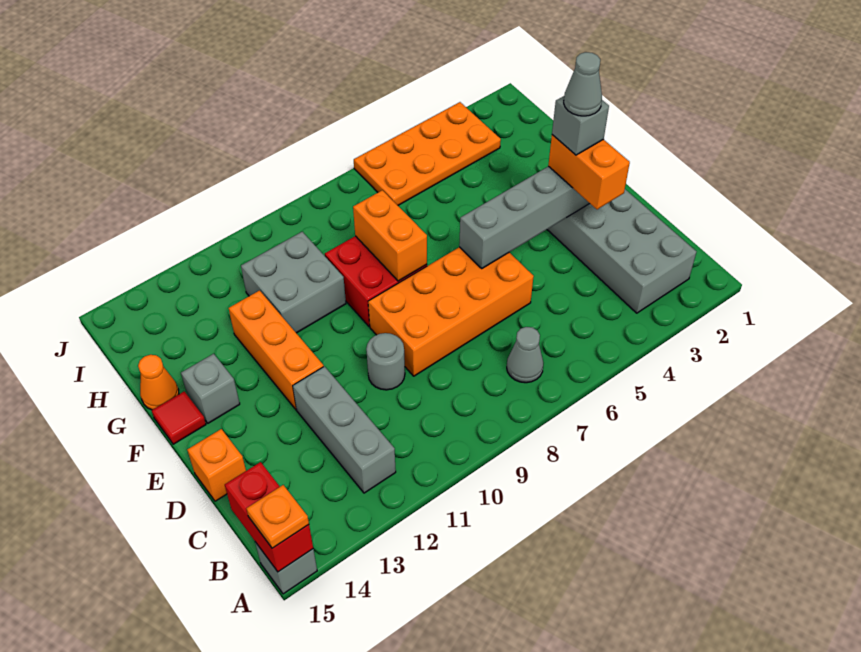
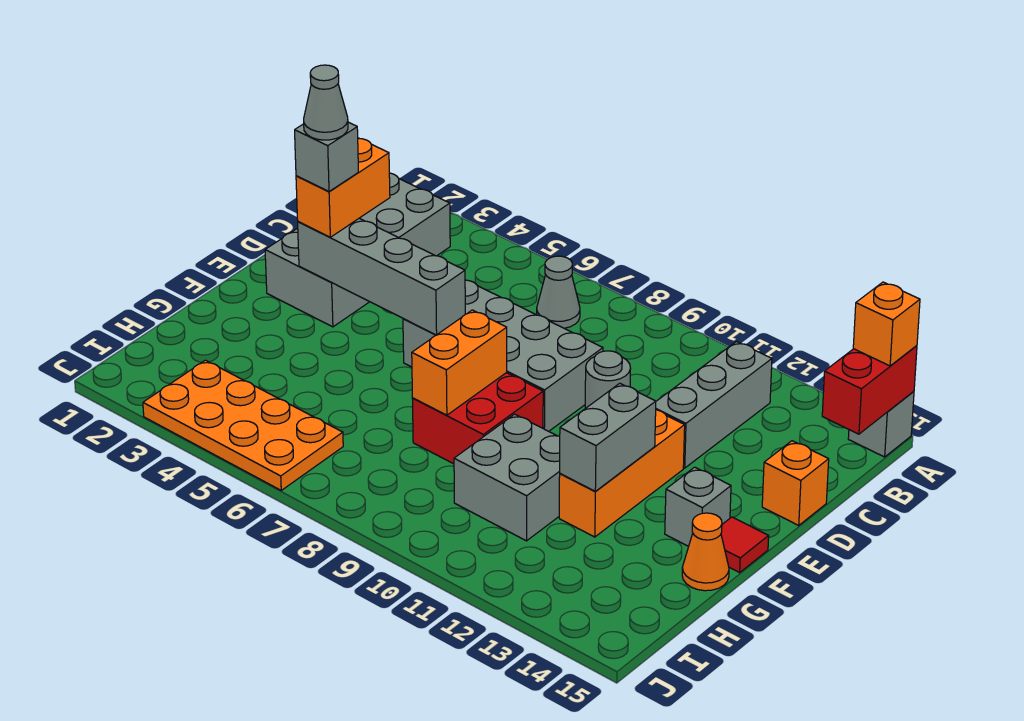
orange plate A15 level 3 -> orange brick A15 level 3
orange brick D6:E9 level 1 -> grey brick D6:E9 level 1
none -> grey brick F12:G12 level 2

